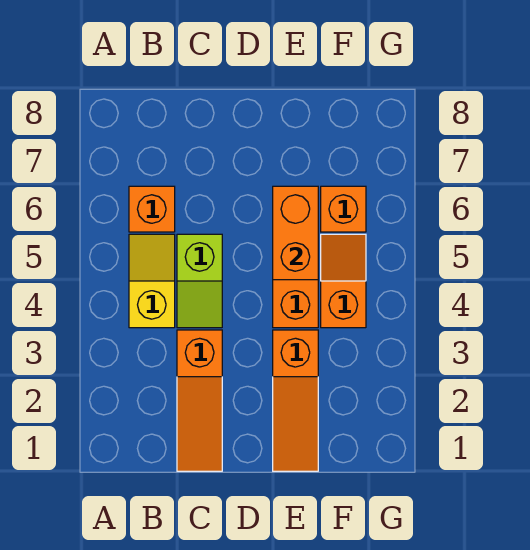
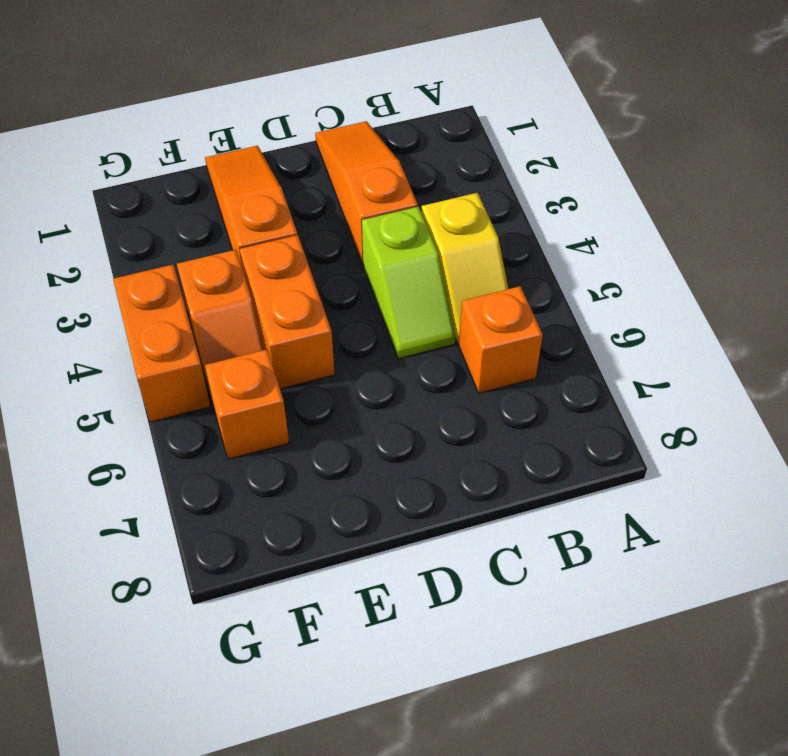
lime slope C4:C5 level 1 top 5 -> lime slope C4:C5 level 1 top 4
orange brick E5:E6 level 2 -> orange brick G4:G5 level 1

